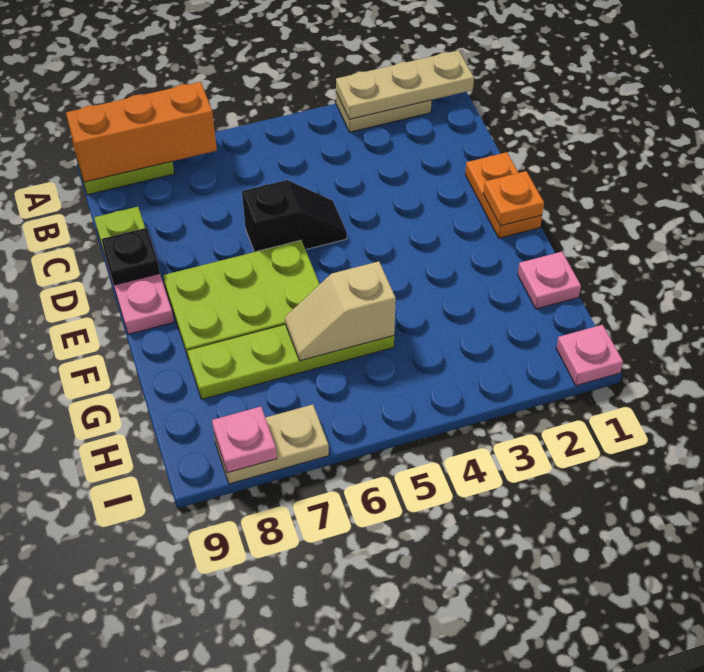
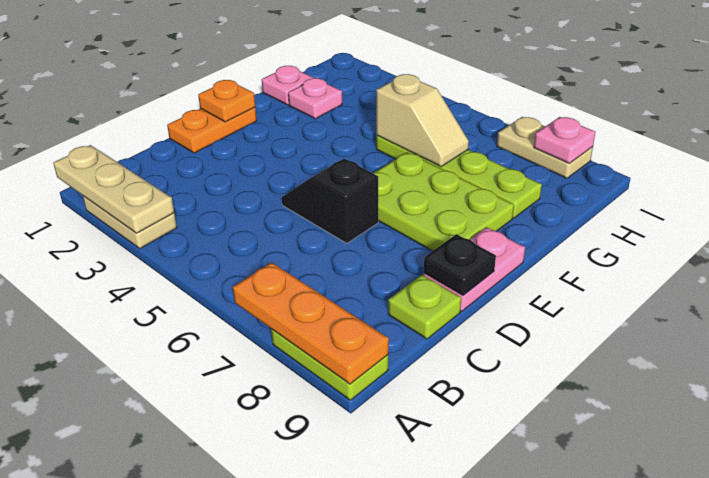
orange brick A7:A9 level 2 -> orange plate A7:A9 level 2
pink plate I1 level 1 -> pink plate G2 level 1

